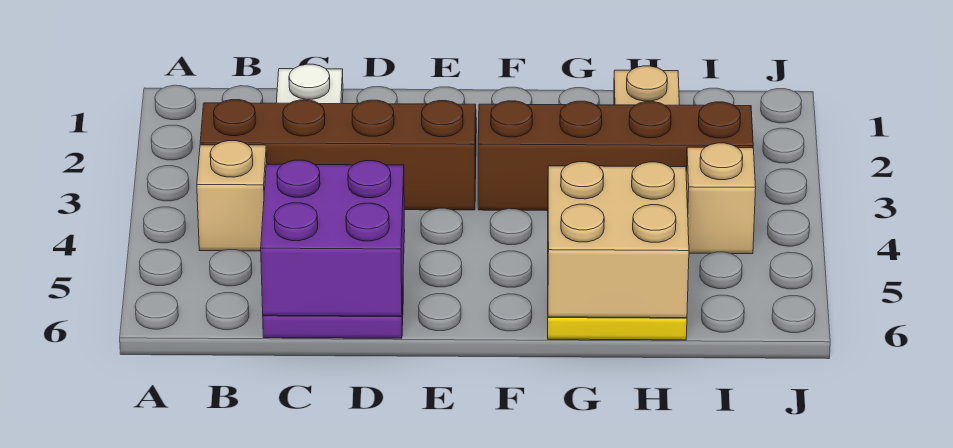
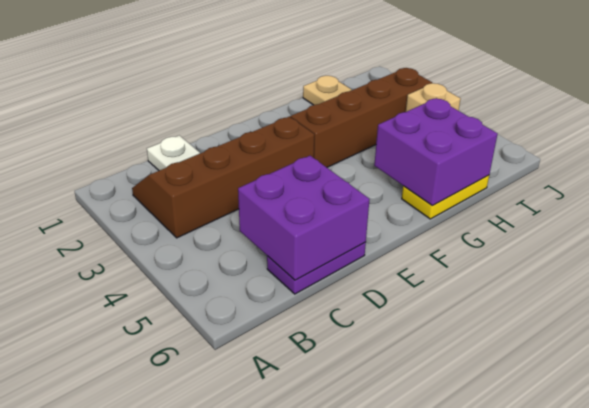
tan brick B4 level 1 -> none
tan brick G5:H6 level 2 -> purple brick G5:H6 level 2

